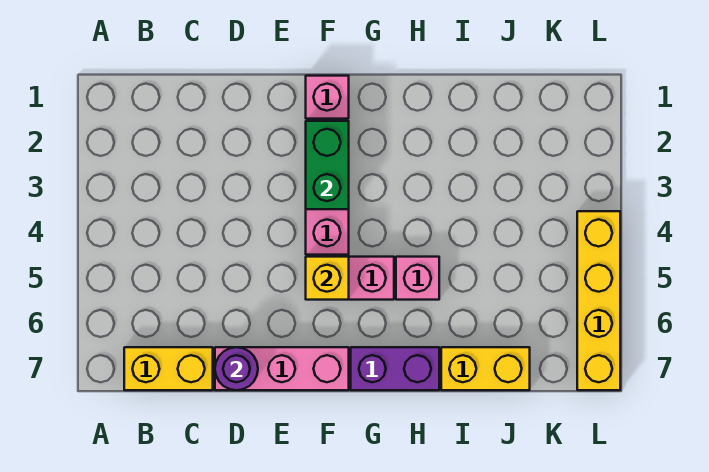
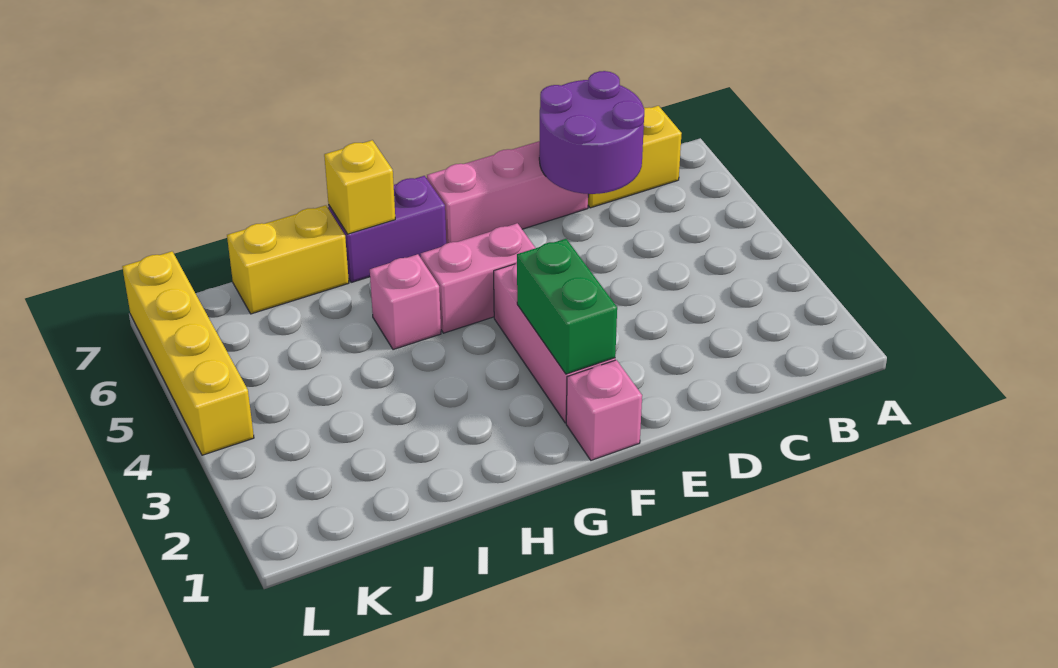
purple round brick D7 level 2 -> purple round brick C6:D7 level 2
yellow brick F5 level 2 -> yellow brick H7 level 2

